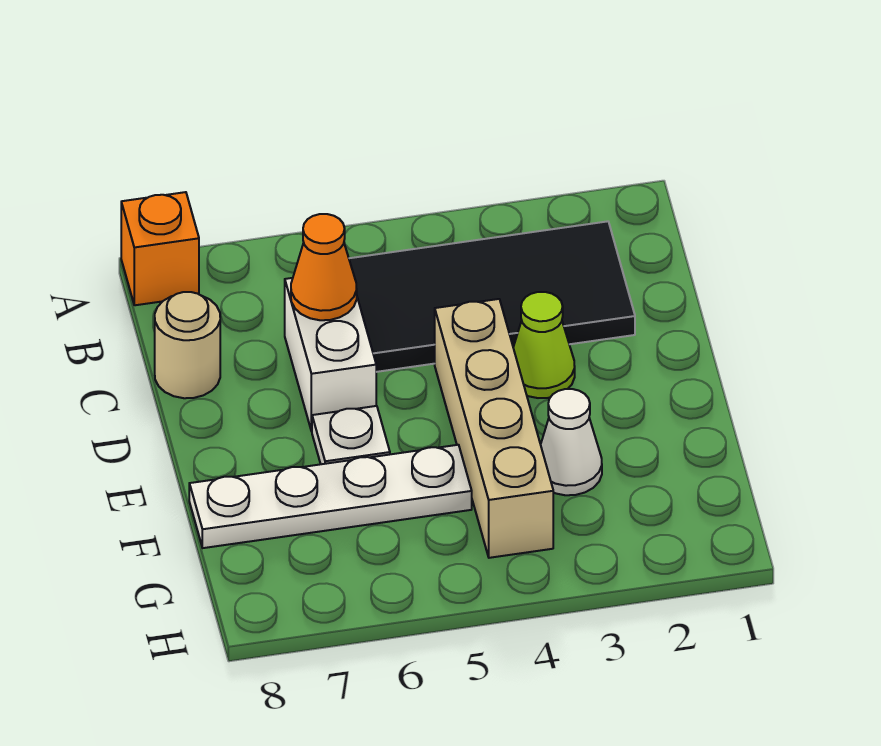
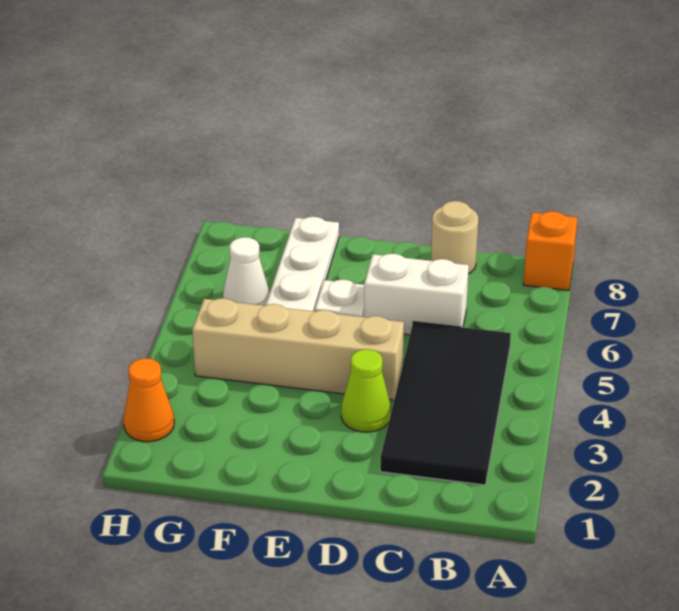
orange cone C6 level 2 -> orange cone H2 level 1
white cone F3 level 1 -> white cone G6 level 1

